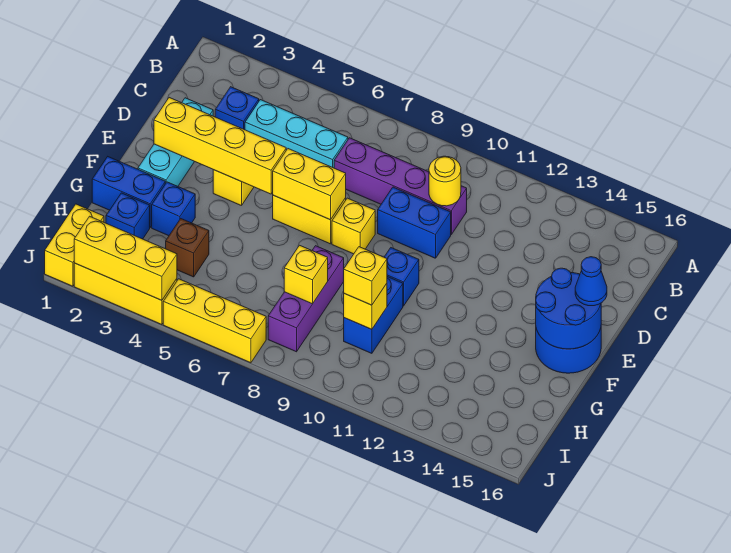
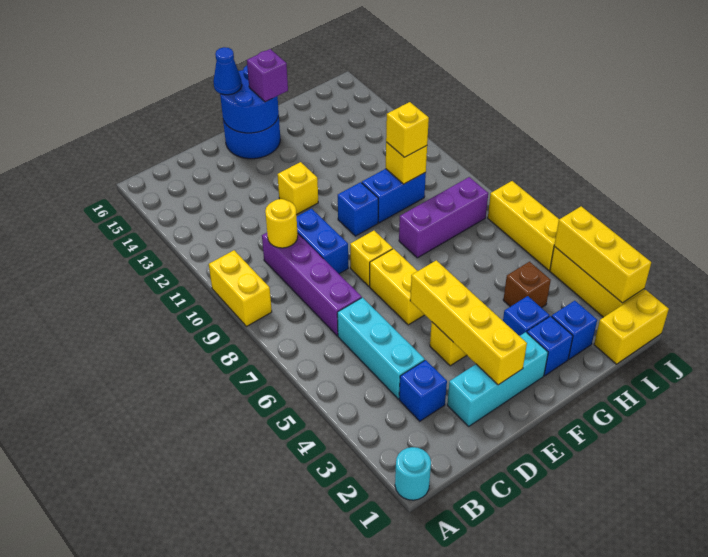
none -> cyan round brick A1 level 1
yellow brick E6:E7 level 2 -> yellow brick A9:A10 level 1
none -> purple brick F15 level 3
blue brick G1:G2 level 1 -> blue brick G2 level 1
yellow brick H8 level 2 -> yellow brick E12 level 1

